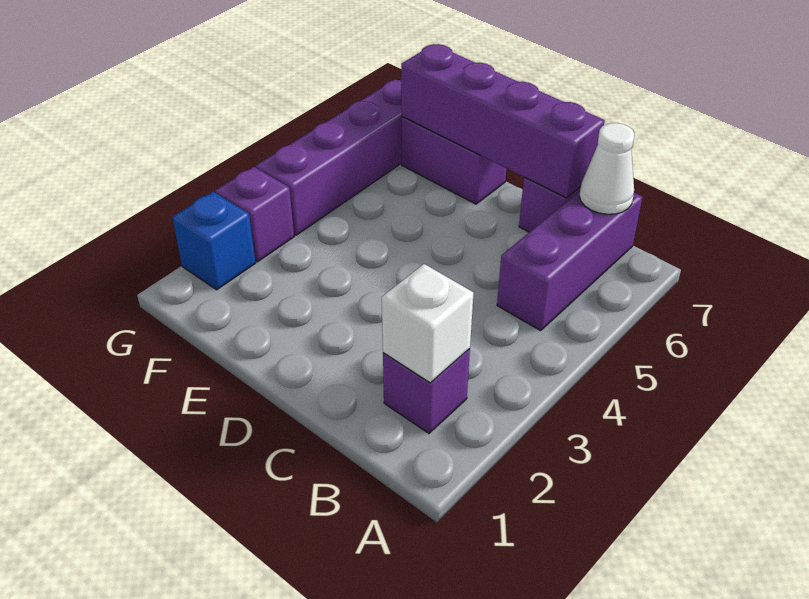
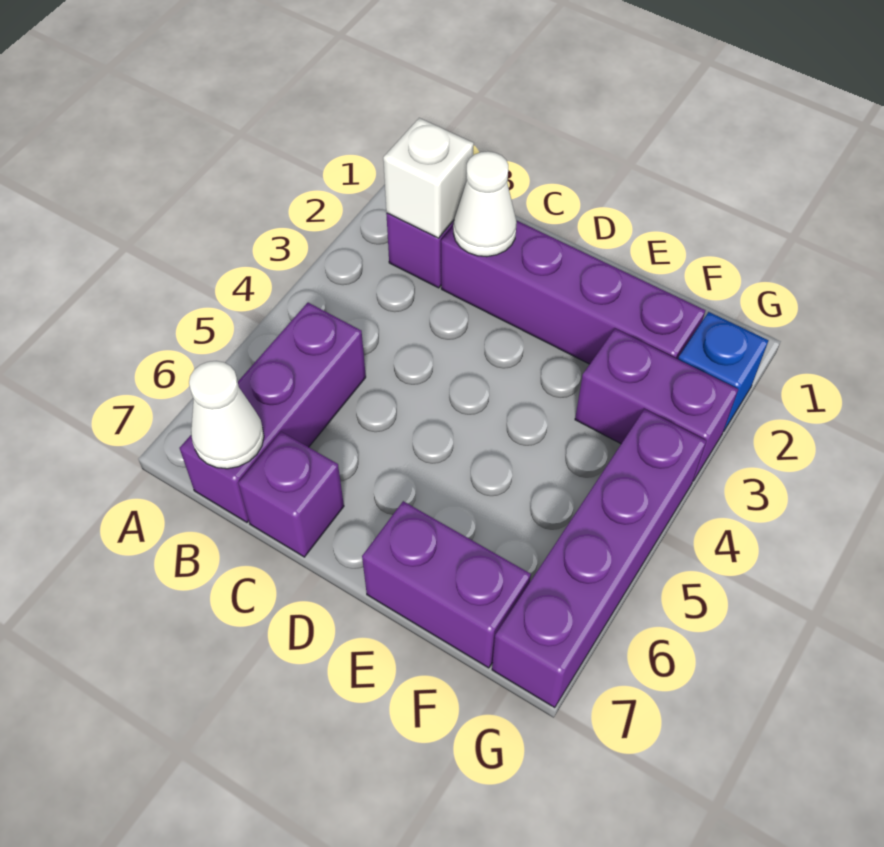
none -> white cone C2 level 2
purple brick C7:F7 level 2 -> purple brick C2:F2 level 1
purple brick G3 level 1 -> purple brick F3:G3 level 1

